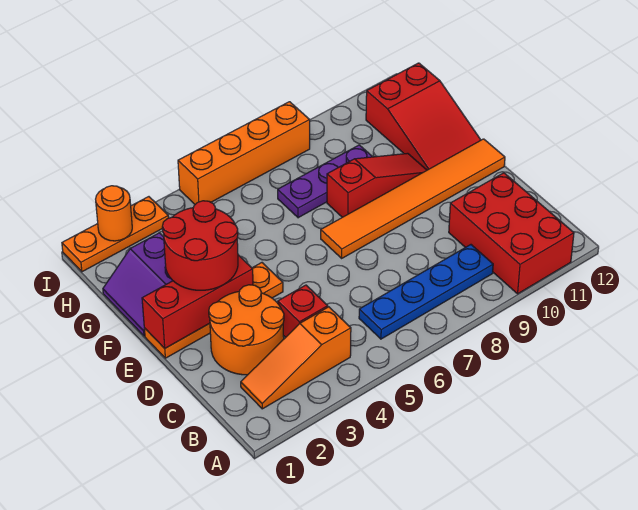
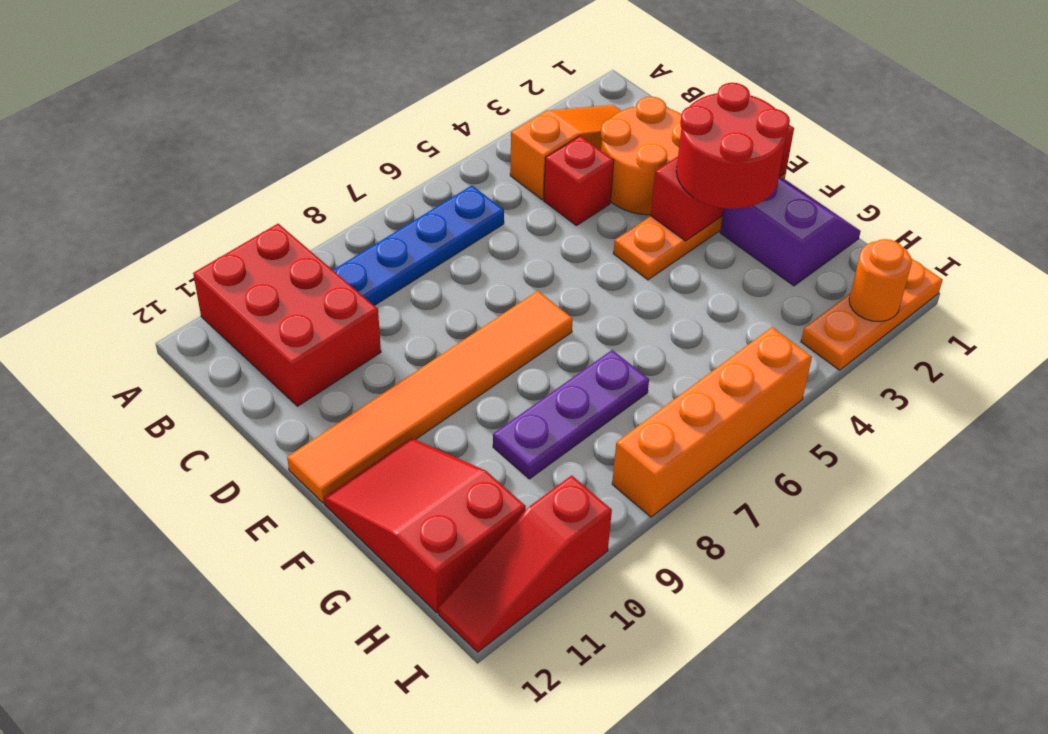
red slope F8:F10 level 1 top 8 -> red slope I10:I12 level 1 top 10

